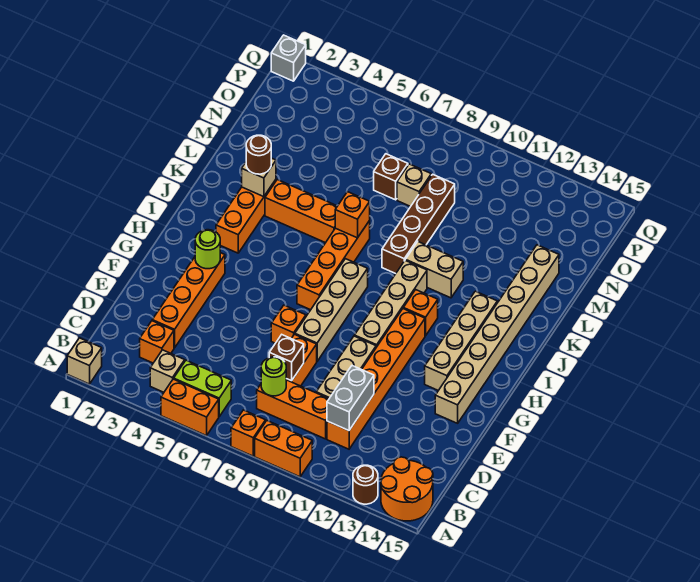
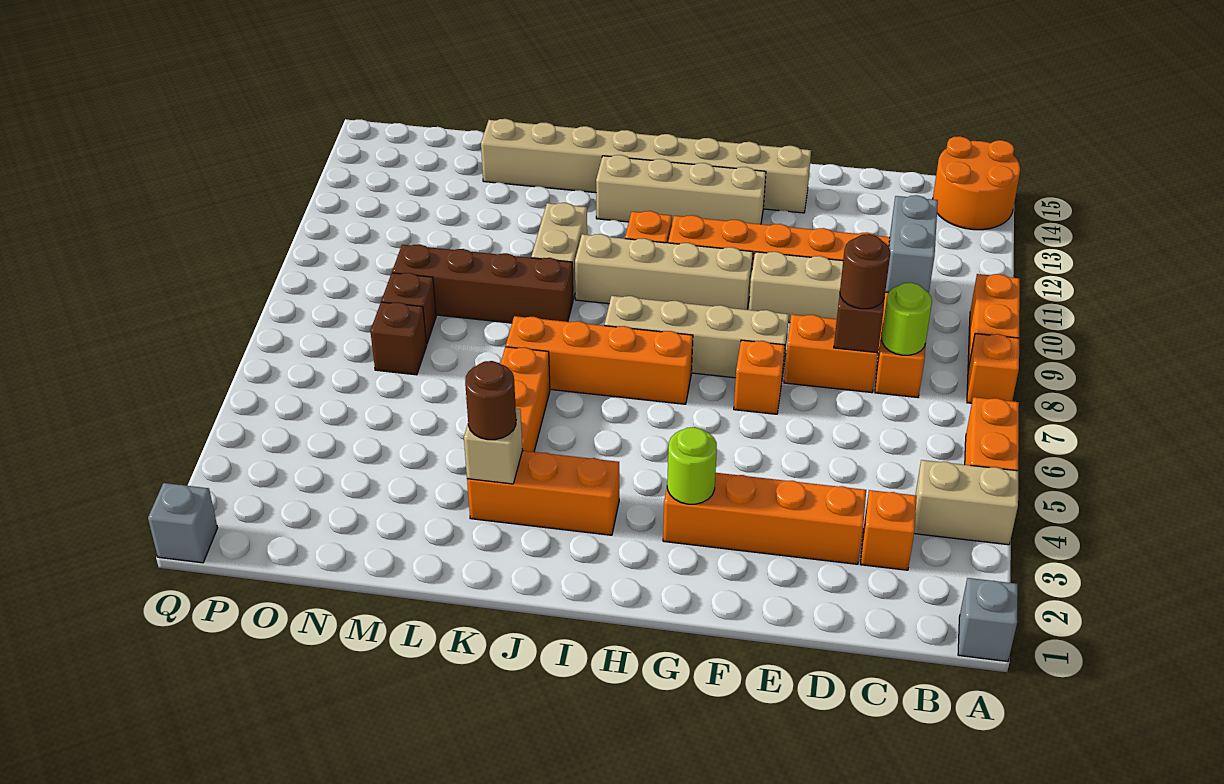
tan brick A1 level 1 -> grey brick A1 level 1
brown round brick A13 level 1 -> brown round brick D8 level 3
tan brick B4 level 1 -> tan brick A4:B4 level 1
lime brick B5:B6 level 1 -> none
grey brick C11:D11 level 2 -> grey brick C10:C11 level 2
orange brick K7 level 2 -> none
tan brick N8 level 1 -> brown brick N8 level 1

